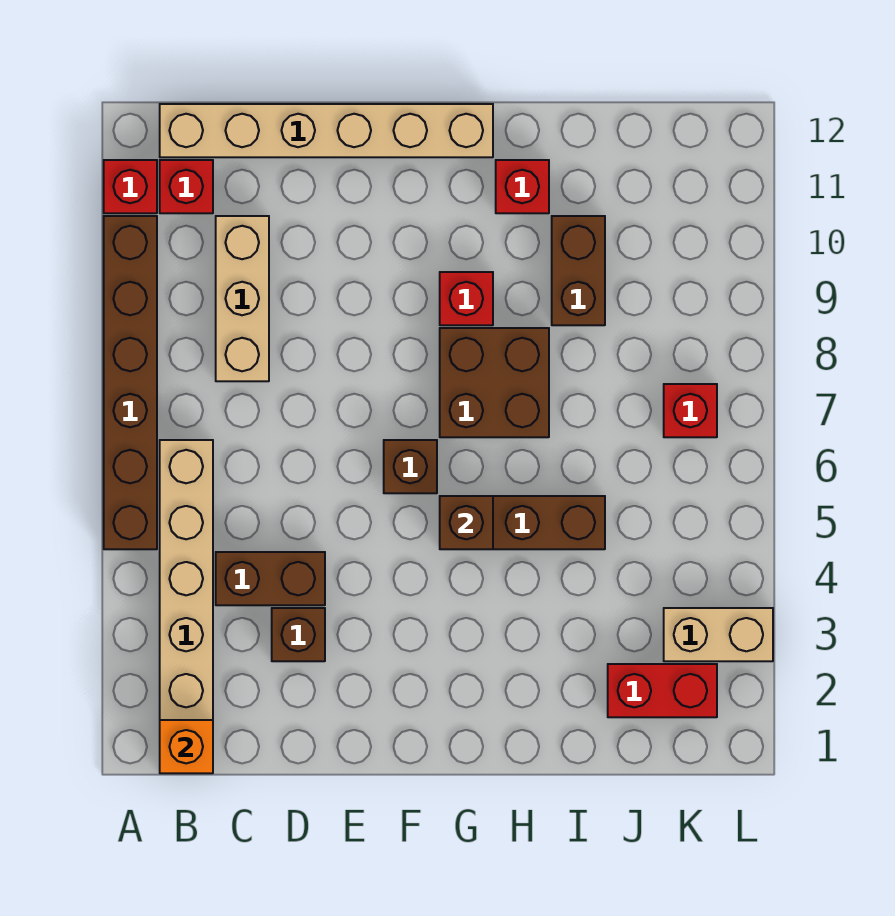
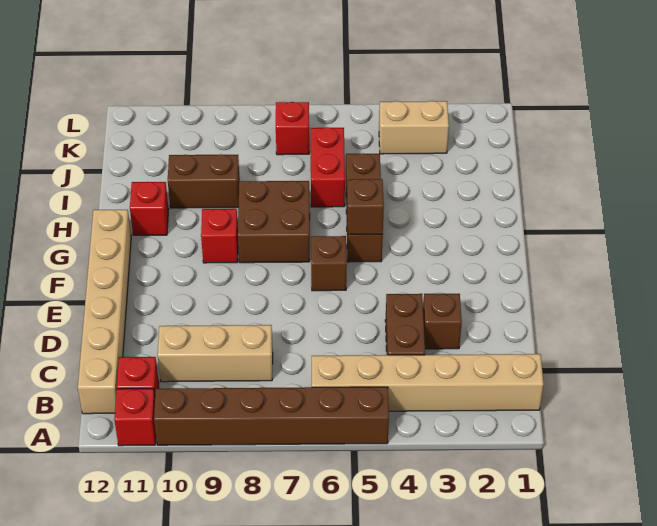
orange brick B1 level 2 -> none
red brick J2:K2 level 1 -> red brick I6:J6 level 1
tan brick K3:L3 level 1 -> tan brick K3:K4 level 1

